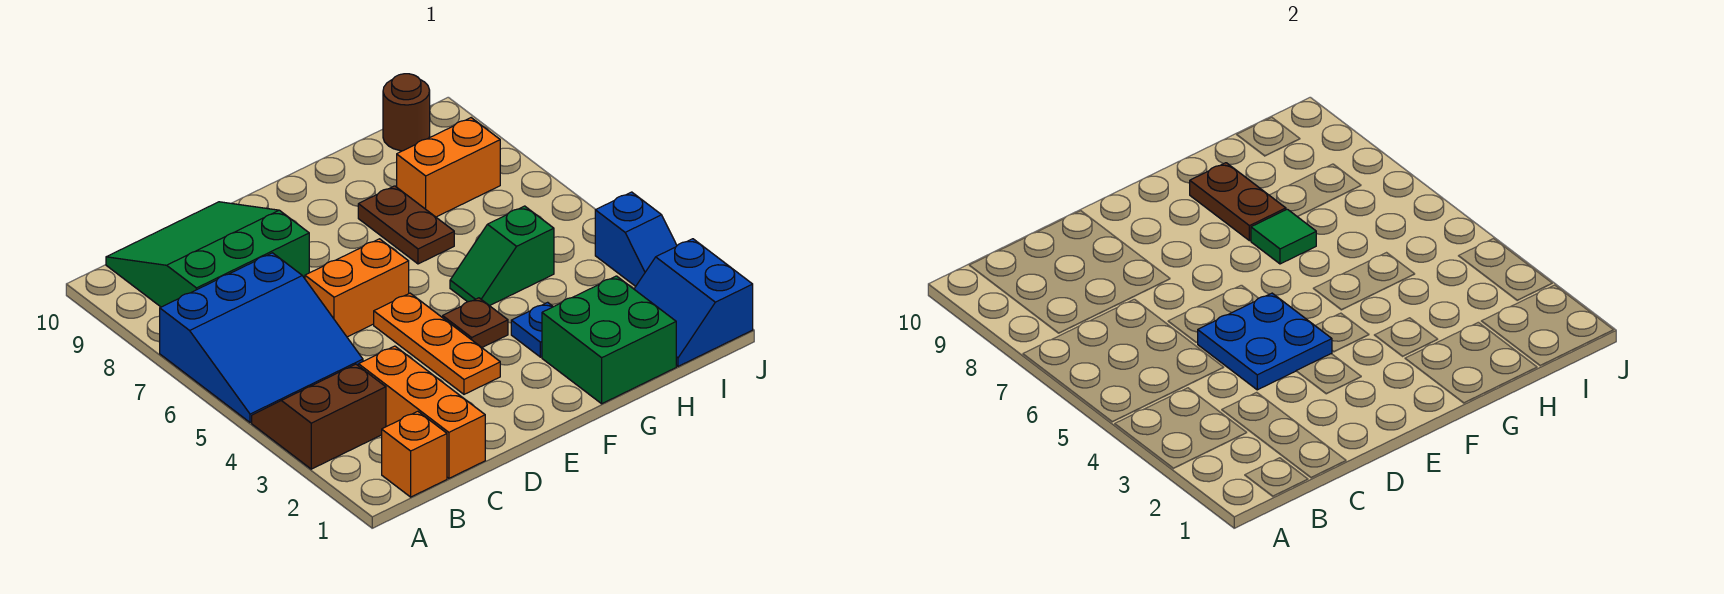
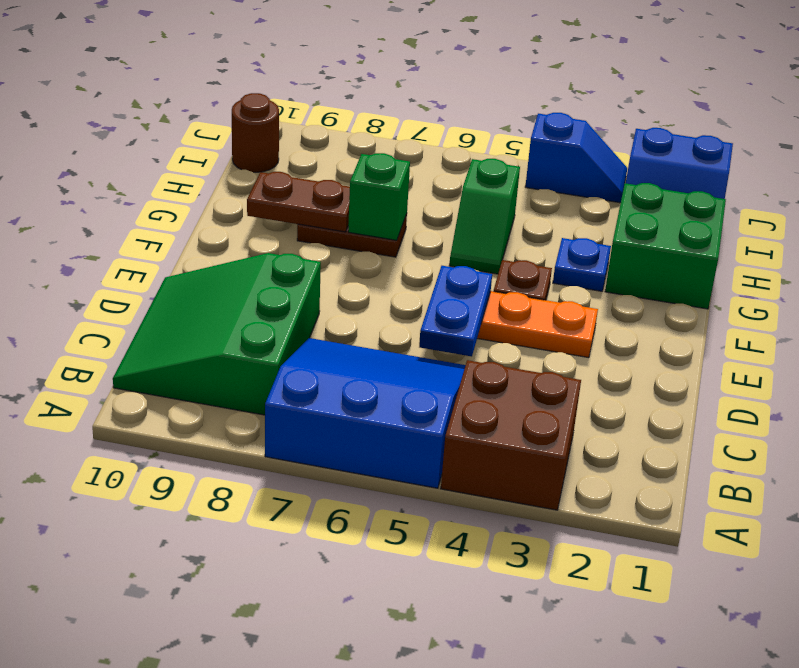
brown slope A3:B4 level 1 top 3 -> brown brick A3:B4 level 1
blue slope A5:C7 level 1 top 7 -> blue slope A5:C7 level 1 top A
orange brick B1 level 1 -> none
orange brick C1:C3 level 1 -> none
blue plate D4:E5 level 2 -> blue plate D5:E5 level 2
orange brick D6:E6 level 1 -> none
green tile G7 level 2 -> green brick G7 level 2
orange brick H8:I8 level 1 -> none

